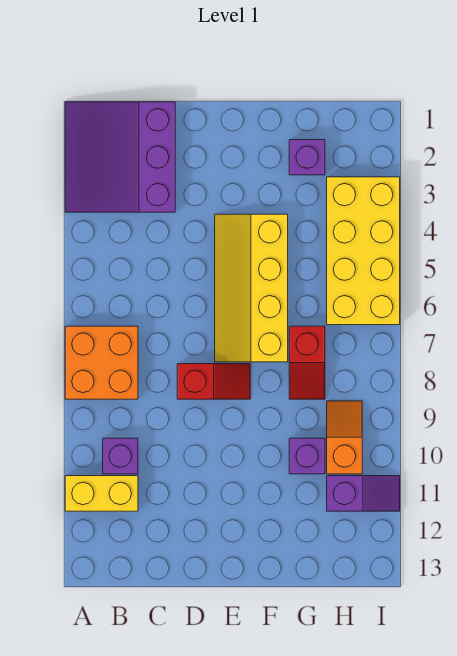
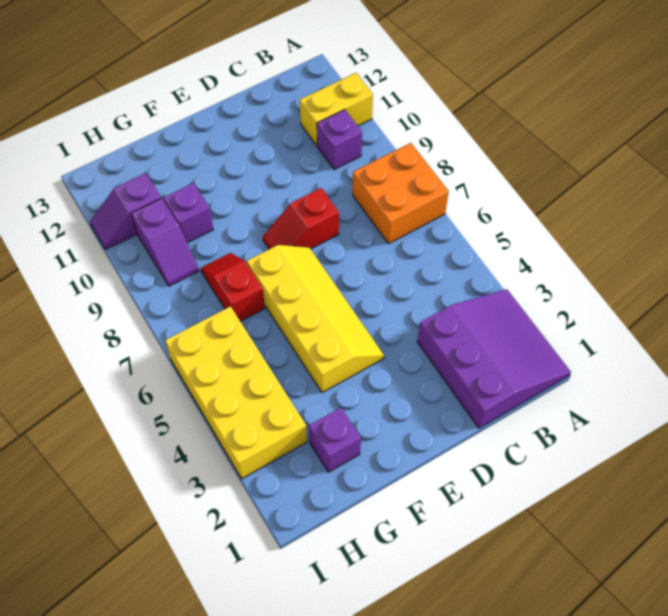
orange slope H9:H10 level 1 top 10 -> purple slope H9:H10 level 1 top 10

